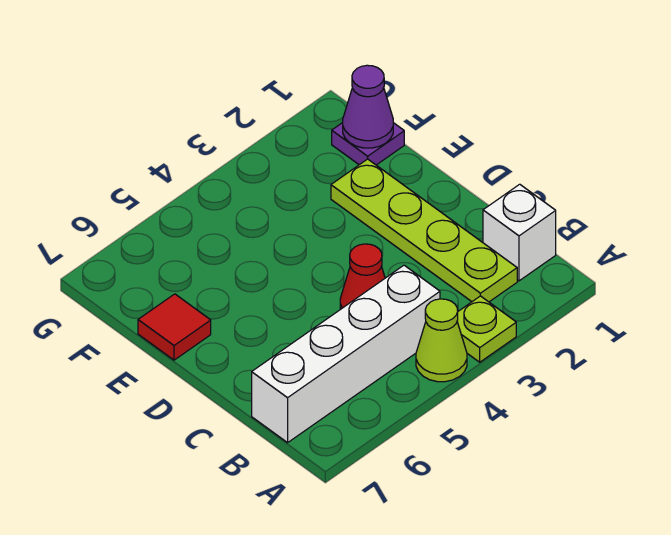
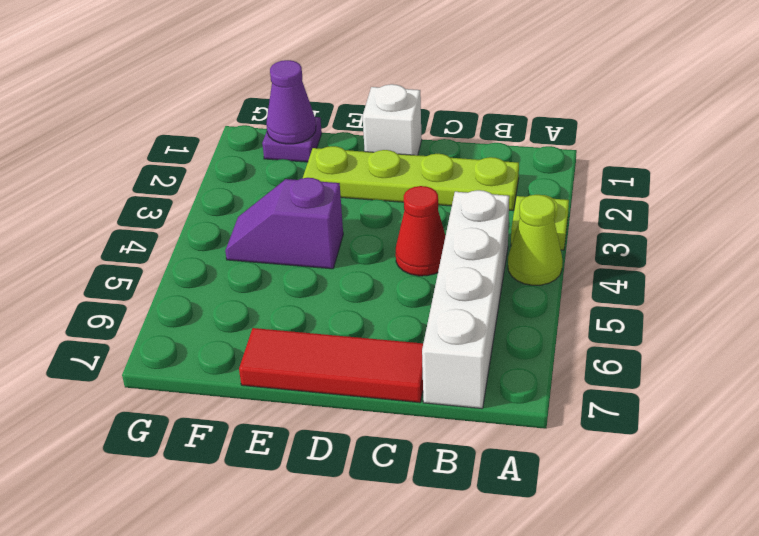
white brick B1 level 1 -> white brick D1 level 1
none -> purple slope E4:F4 level 1 top E
red tile E7 level 1 -> red tile C7:E7 level 1

